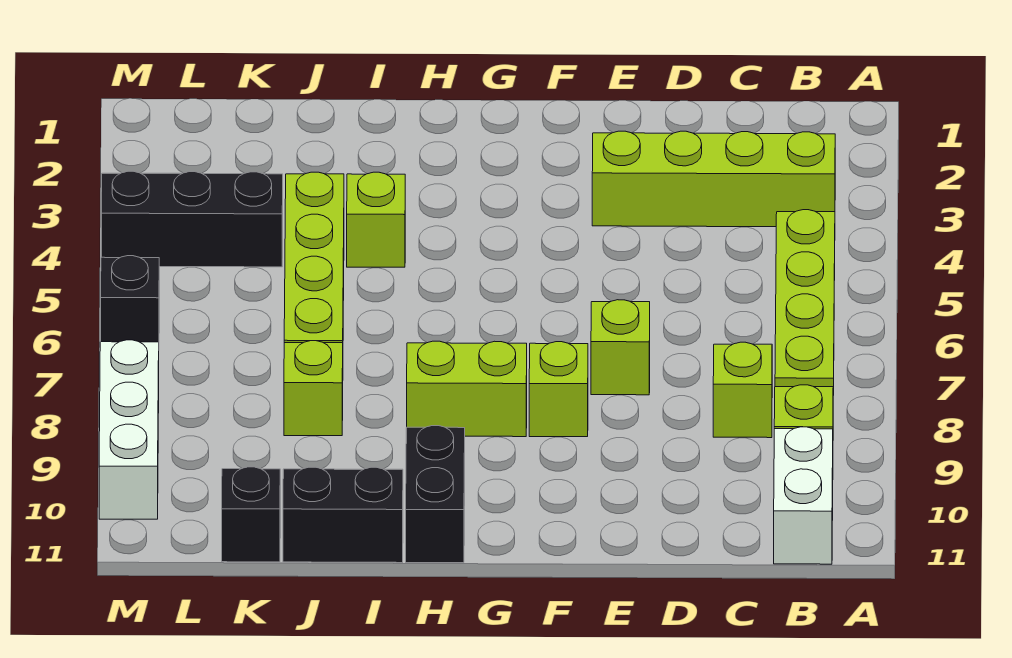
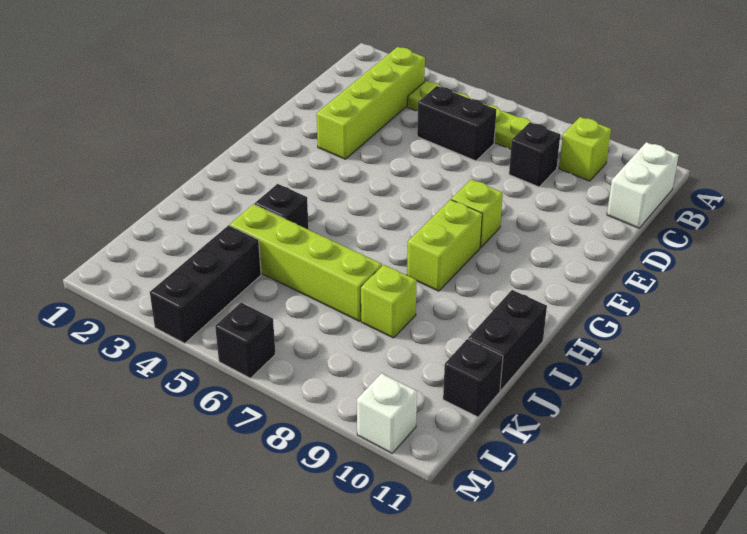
white brick B10:B11 level 1 -> white brick B11:C11 level 1
lime brick C8 level 1 -> black brick C8 level 1
lime brick E7 level 1 -> none
black brick H10:H11 level 1 -> black brick C5:C6 level 1
lime brick I4 level 1 -> black brick I4 level 1
white brick M8:M10 level 1 -> white brick M10 level 1

